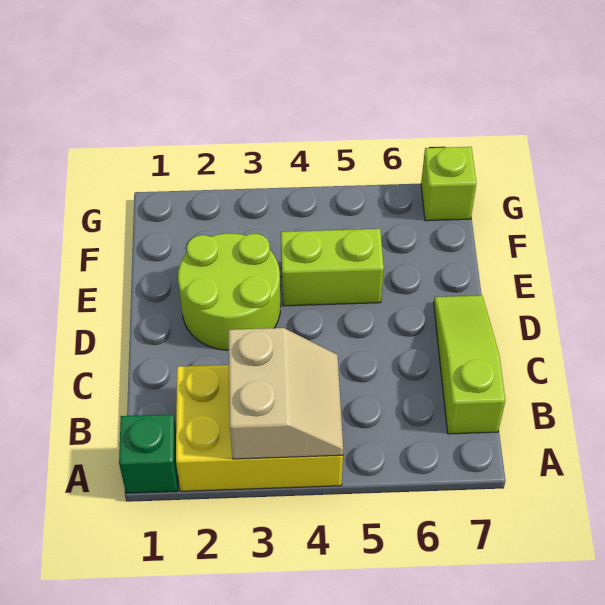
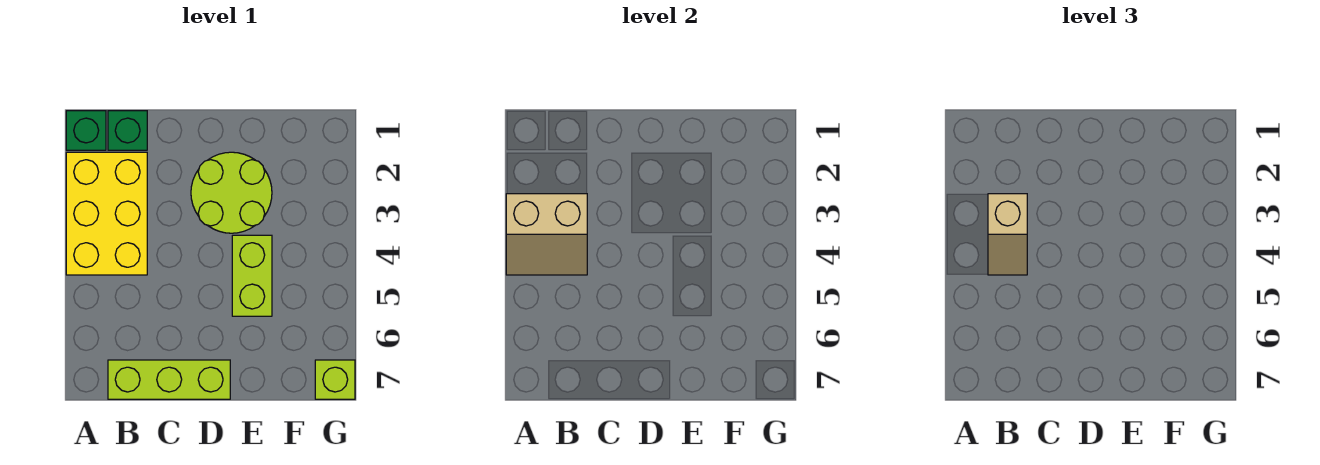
none -> green brick B1 level 1
none -> tan slope B3:B4 level 3 top 3
lime slope B7:D7 level 1 top B -> lime brick B7:D7 level 1

